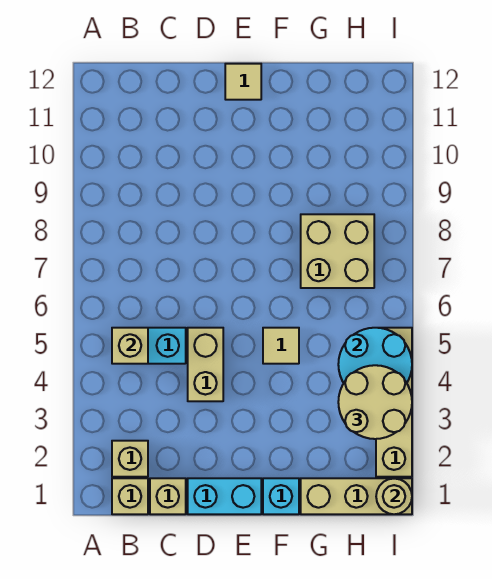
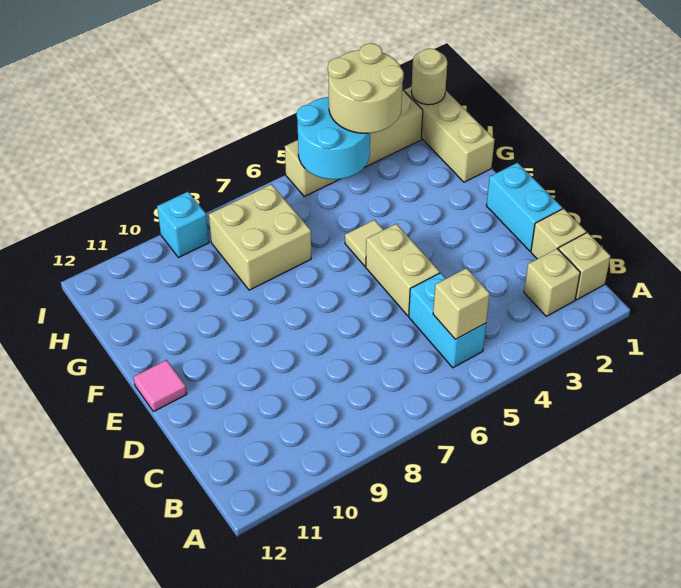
tan brick D4:D5 level 1 -> tan brick D5:E5 level 1
tan tile E12 level 1 -> pink tile E12 level 1
cyan brick F1 level 1 -> cyan brick I9 level 1

